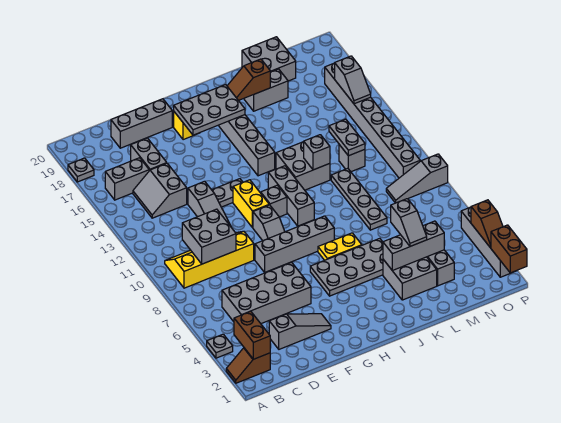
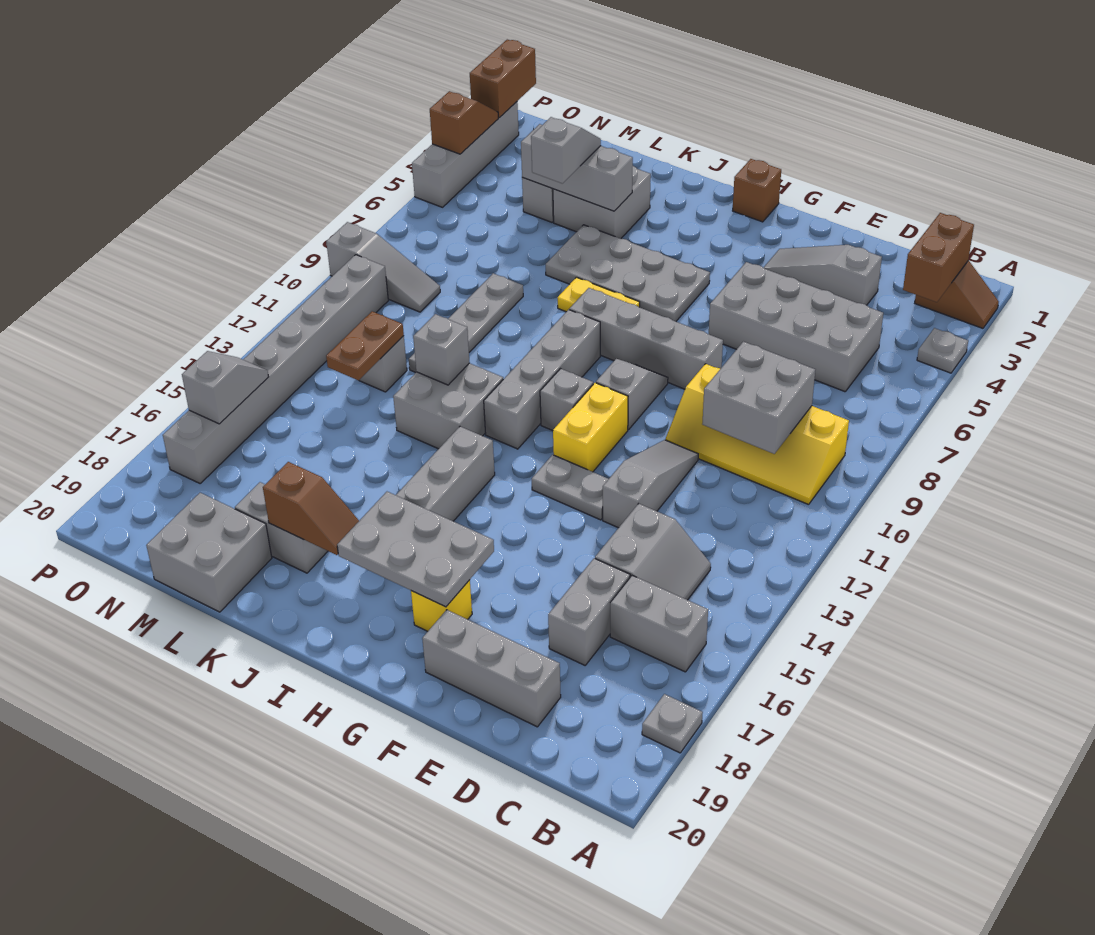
none -> brown brick H1 level 1
grey brick I10:I12 level 1 -> grey brick I9:I12 level 1
grey plate M12:M13 level 2 -> brown plate M12:M13 level 2

